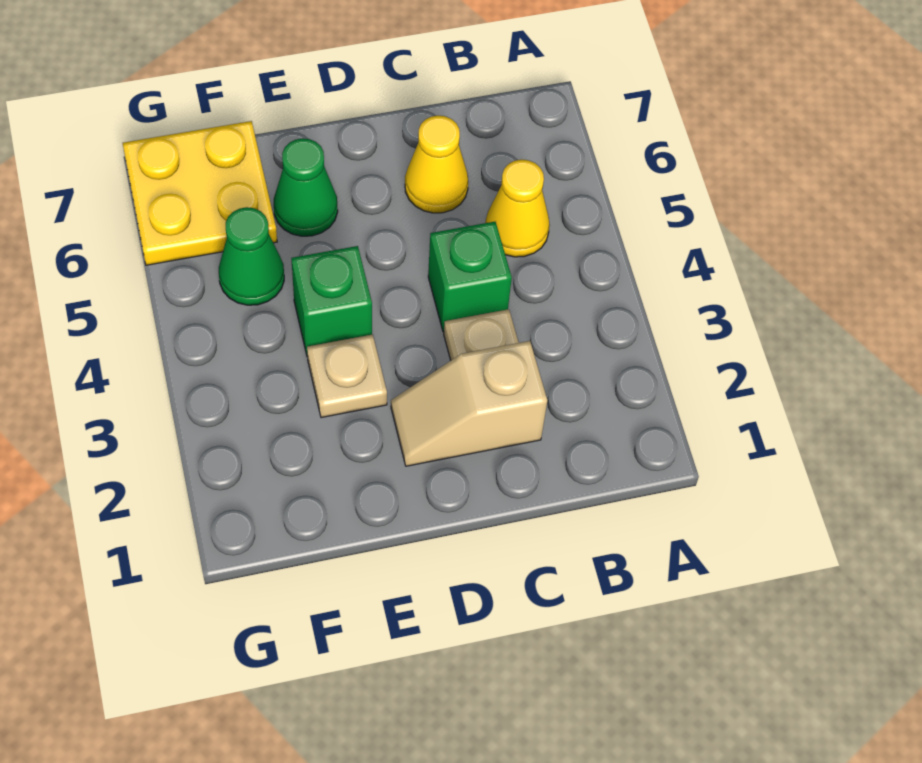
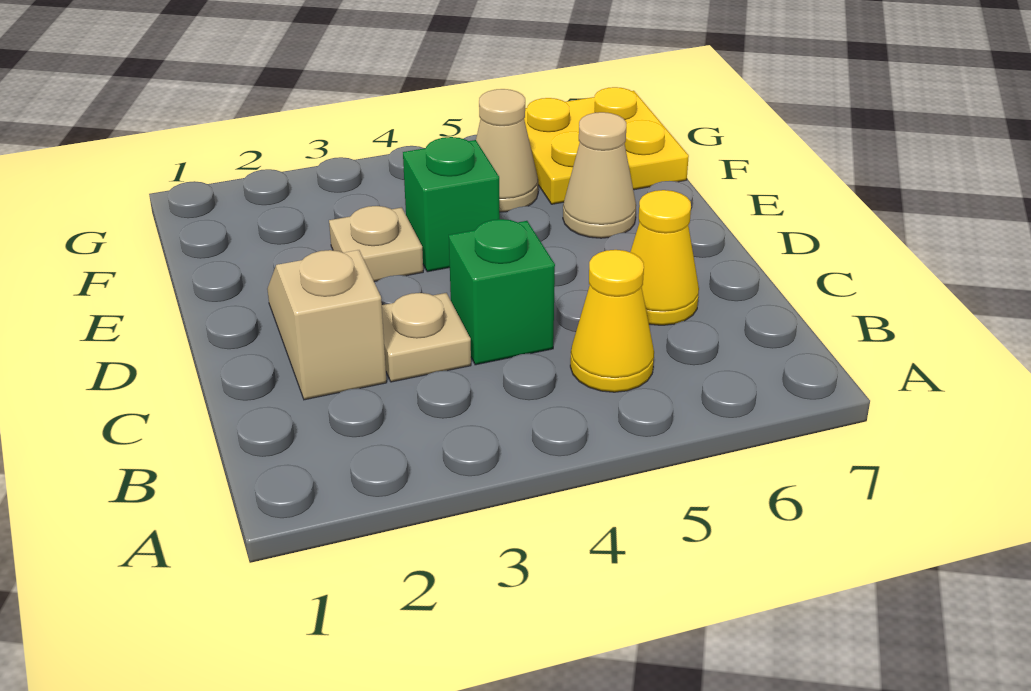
green cone E6 level 1 -> tan cone E6 level 1
green cone F5 level 1 -> tan cone F5 level 1

